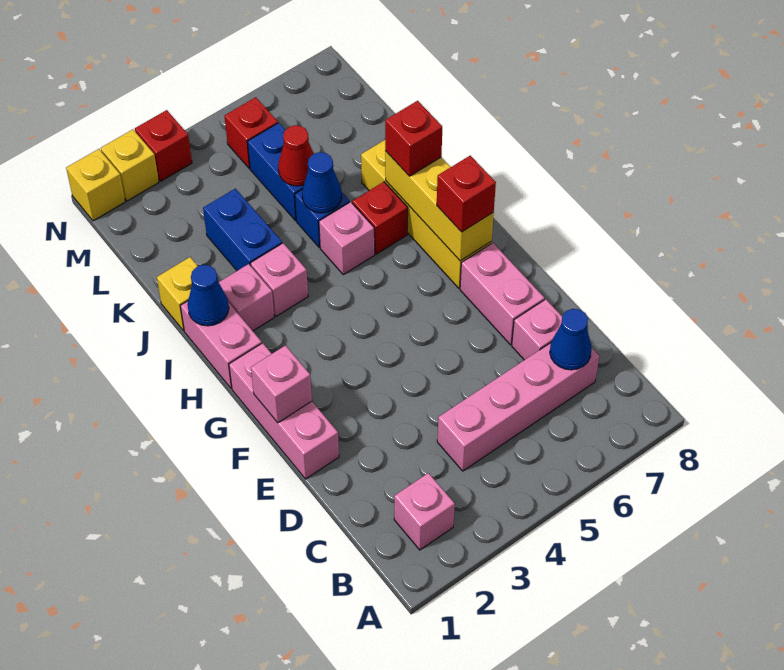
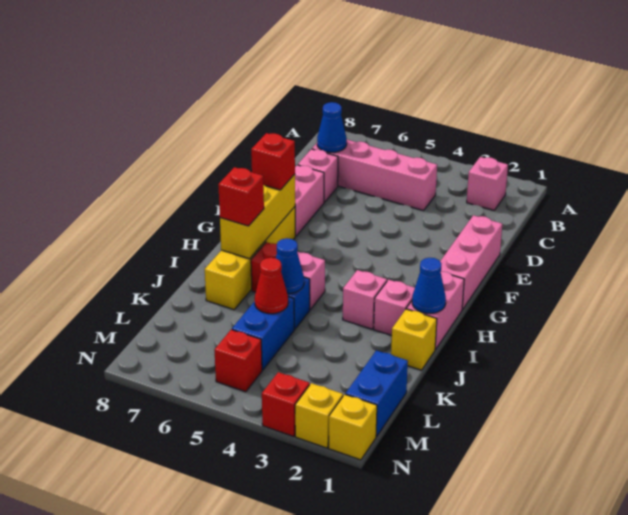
pink brick F1 level 2 -> none
blue brick J3:K3 level 1 -> blue brick L1:M1 level 1

